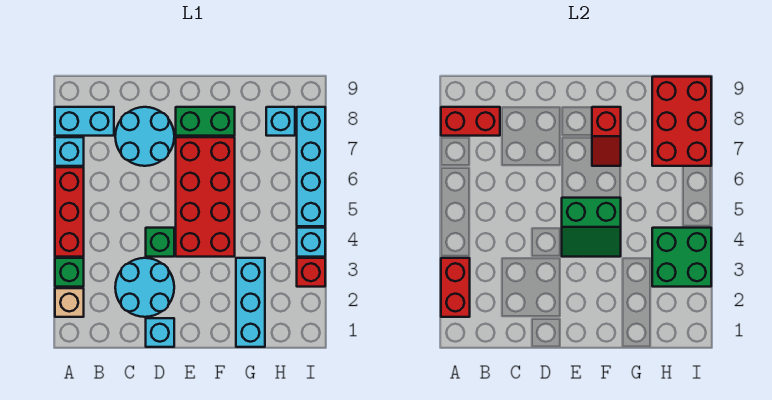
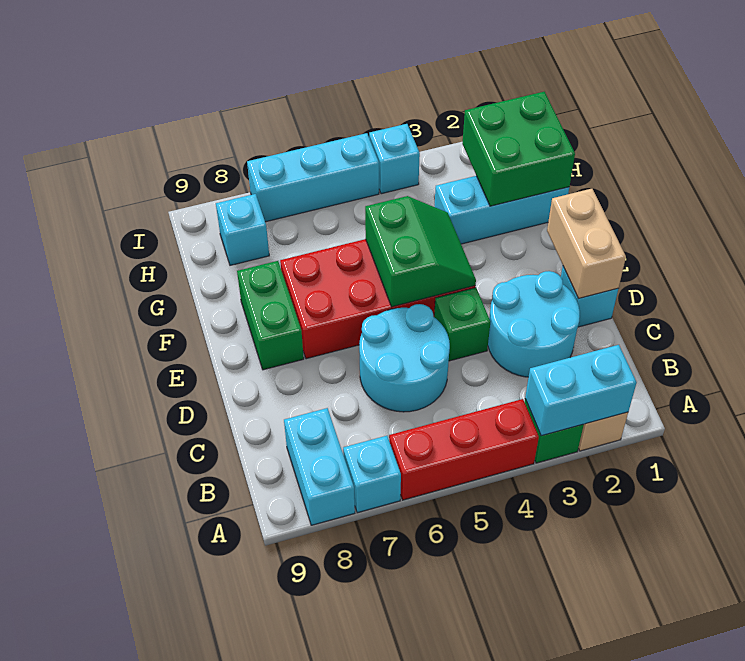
red brick A2:A3 level 2 -> cyan brick A2:A3 level 2
red brick A8:B8 level 2 -> none
cyan round brick C7:D8 level 1 -> cyan round brick C5:D6 level 1
none -> tan brick D1:E1 level 2
red slope F7:F8 level 2 top 8 -> none
green brick H3:I4 level 2 -> green brick G1:H2 level 2
red brick H7:I9 level 2 -> none
red brick I3 level 1 -> none
cyan brick I5:I8 level 1 -> cyan brick I5:I7 level 1

